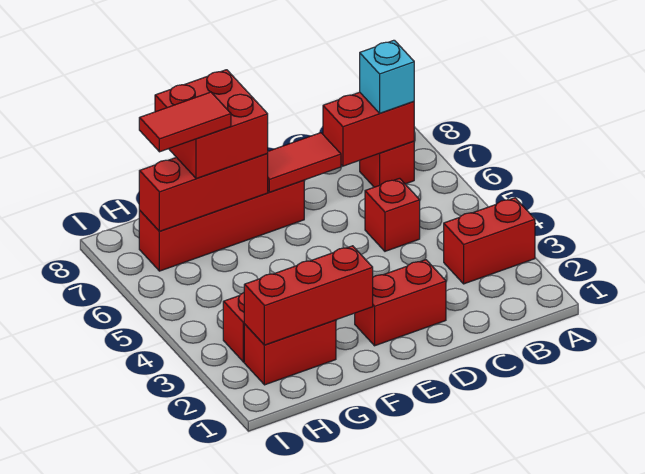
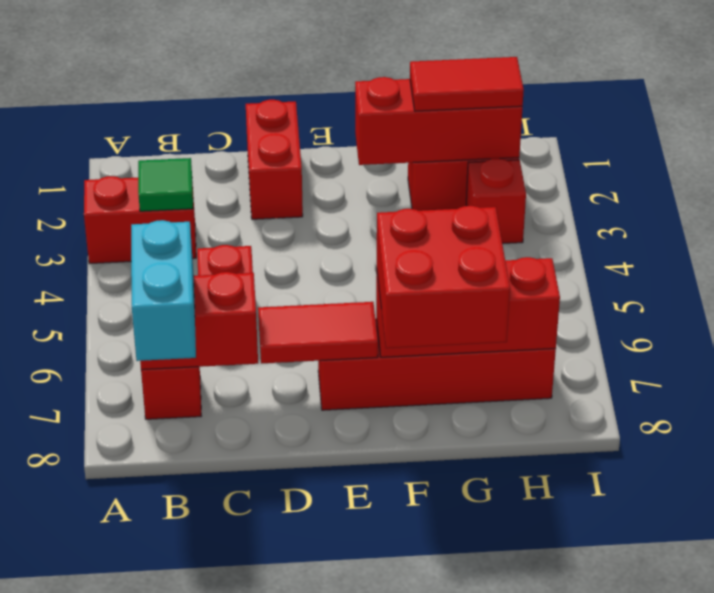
none -> green tile B3 level 2
cyan brick B7 level 3 -> cyan brick B7:B8 level 3
red brick D2:E2 level 1 -> red brick D1:D2 level 1
red tile G7:H7 level 4 -> red tile G2:H2 level 3

